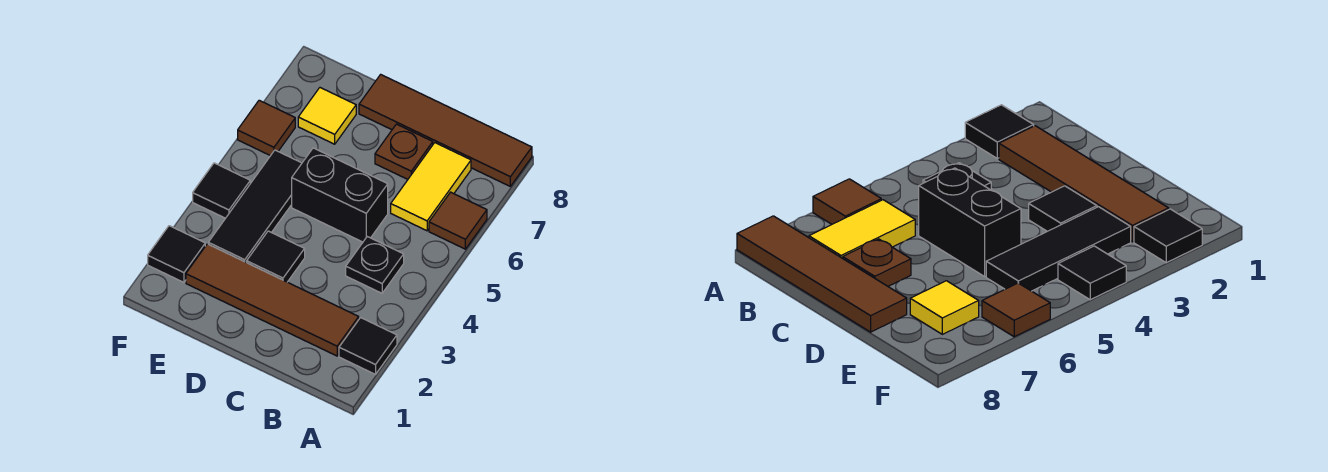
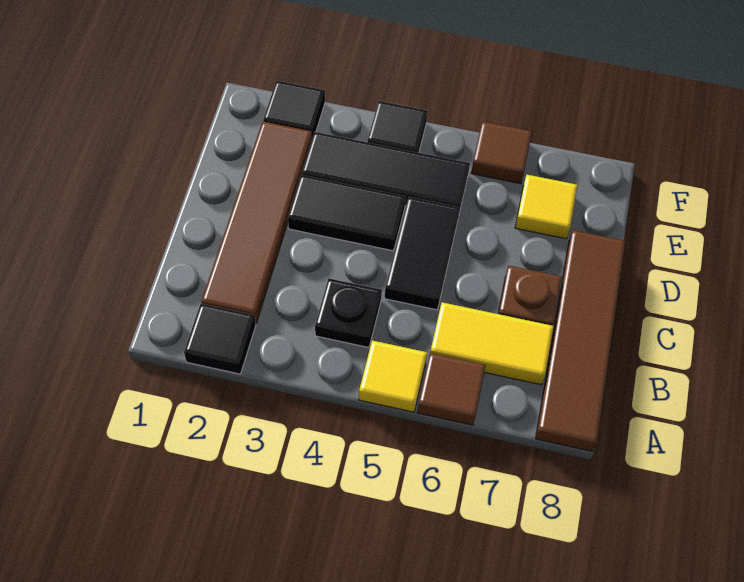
none -> yellow tile A5 level 1
black brick C5:D5 level 1 -> black tile C5:D5 level 1
black tile D3 level 1 -> black tile D3:D4 level 1

